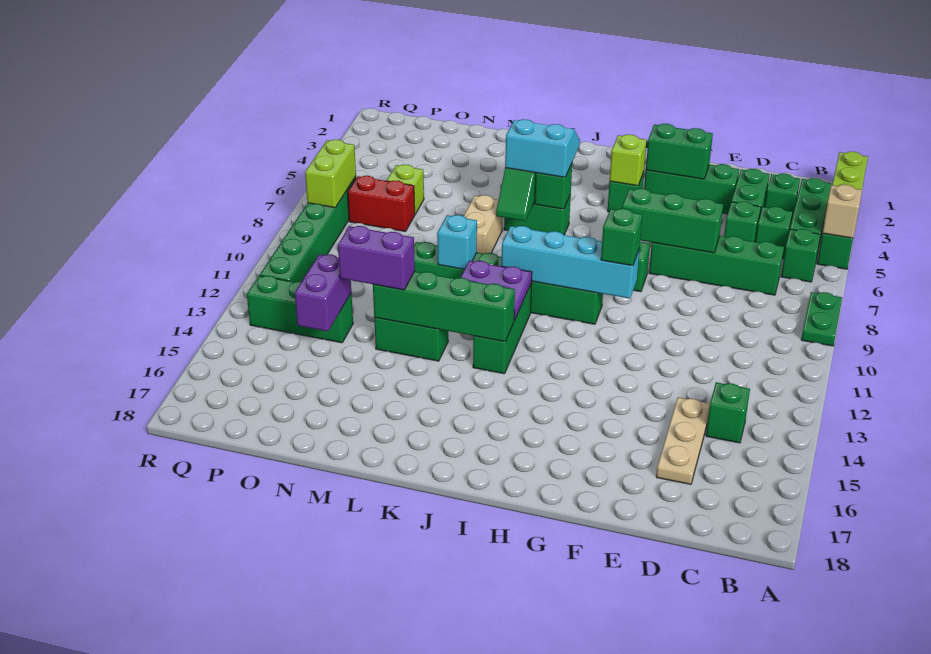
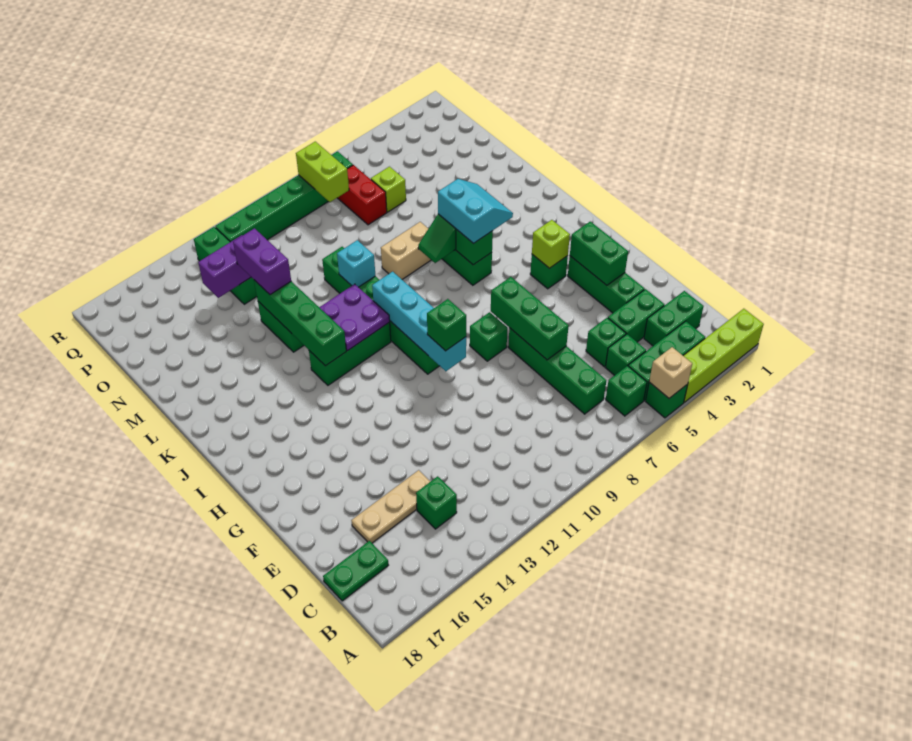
green plate A8:A9 level 1 -> green plate C17:C18 level 1
green brick C3 level 1 -> green brick C2:C3 level 1
lime brick Q7:Q8 level 2 -> lime brick P8:Q8 level 2

